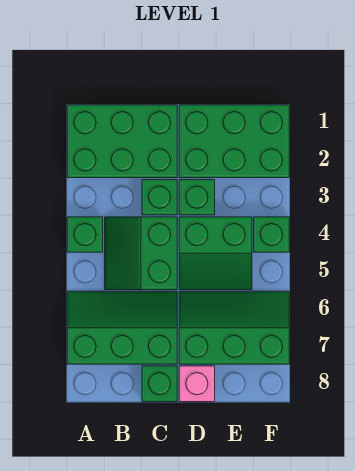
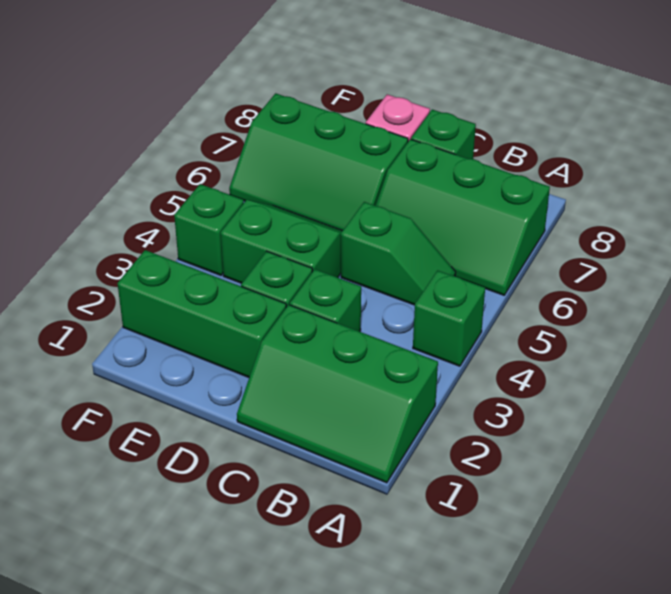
green brick A1:C2 level 1 -> green slope A1:C2 level 1 top 2
green slope B4:C5 level 1 top C -> green slope B5:C5 level 1 top C
green brick D1:F2 level 1 -> green brick D2:F2 level 1

